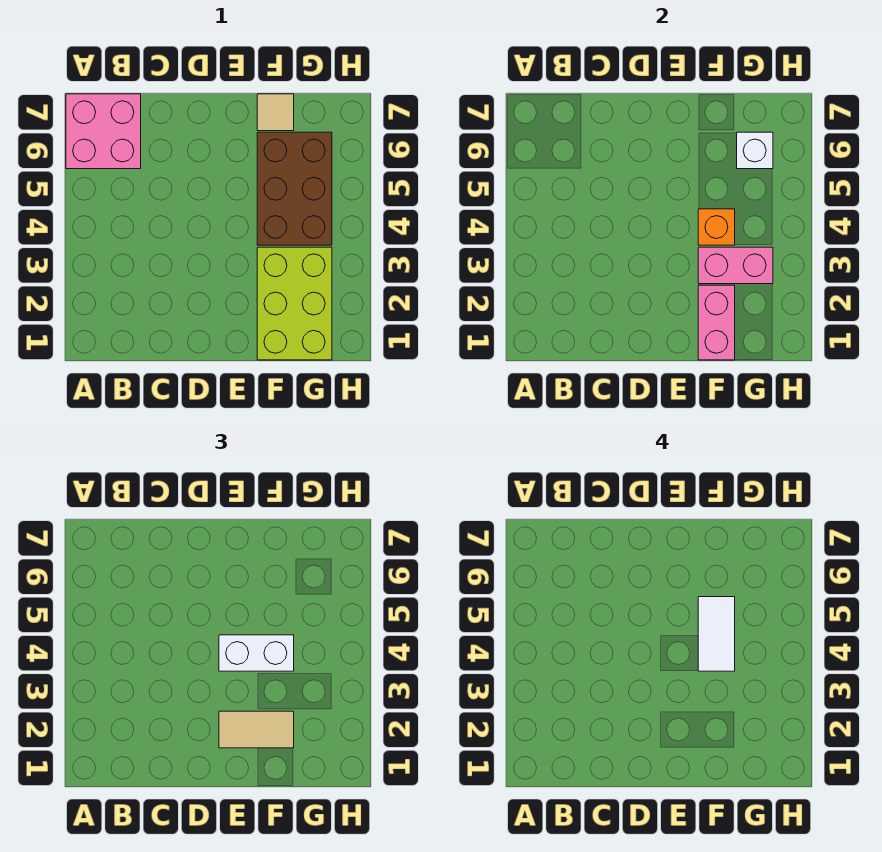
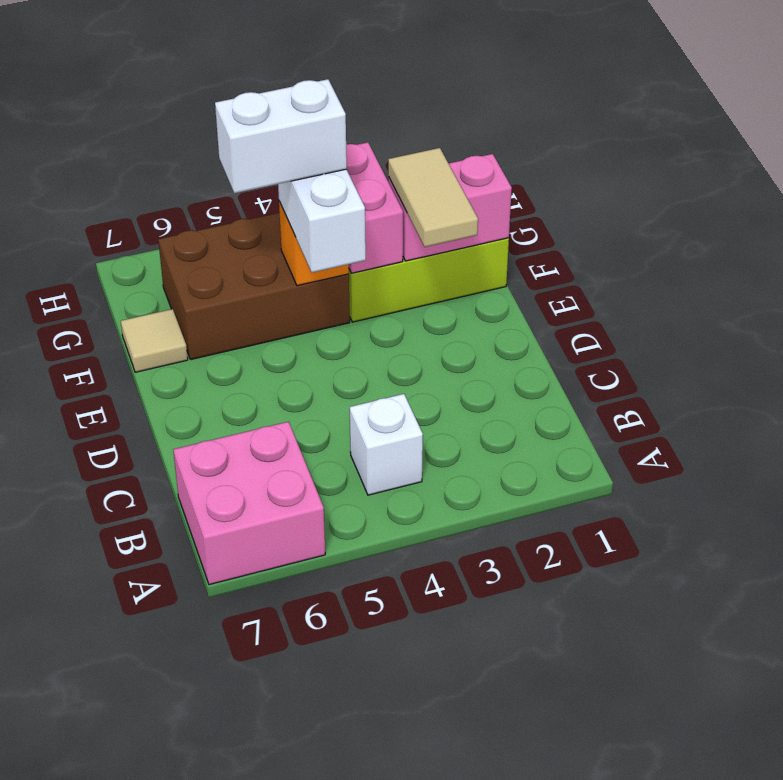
white tile F4:F5 level 4 -> white brick F4:F5 level 4
white brick G6 level 2 -> white brick B4 level 1

